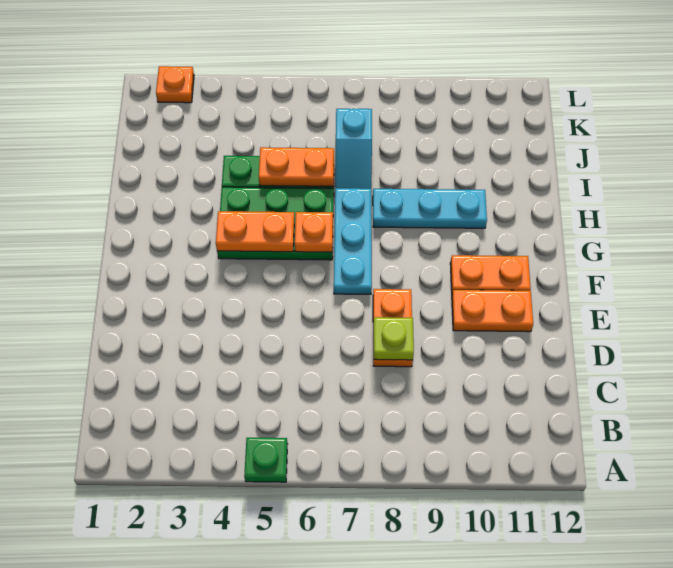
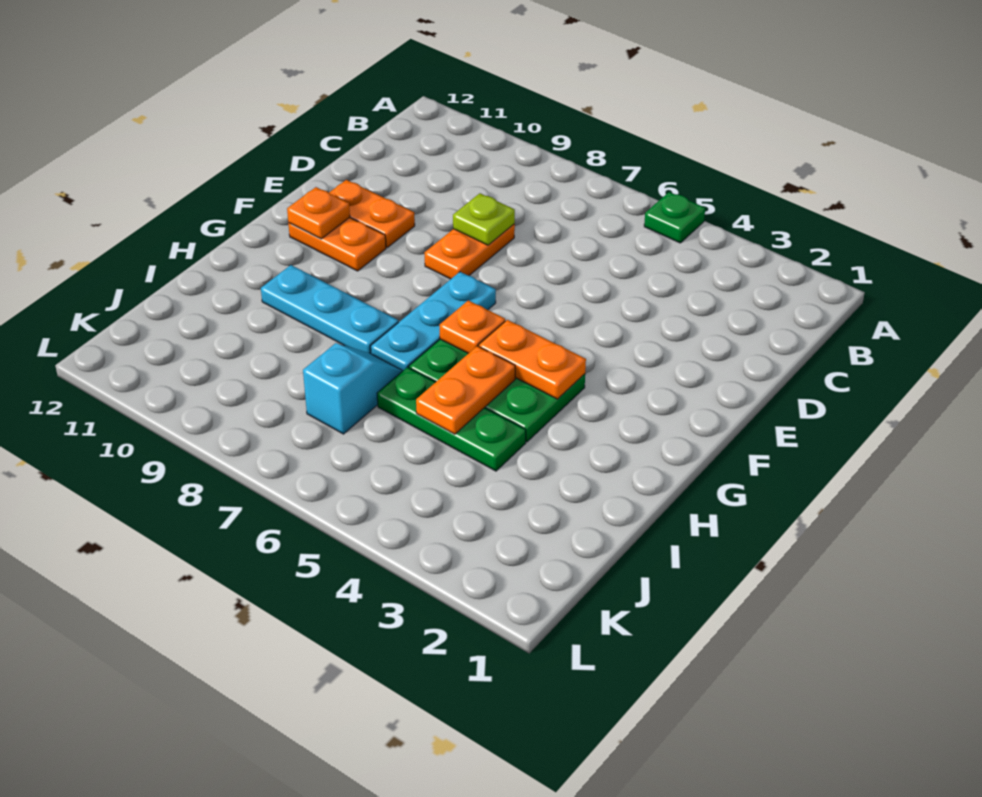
orange plate I5:I6 level 2 -> orange plate H5:I5 level 2
orange plate L2 level 1 -> orange plate F11 level 2

